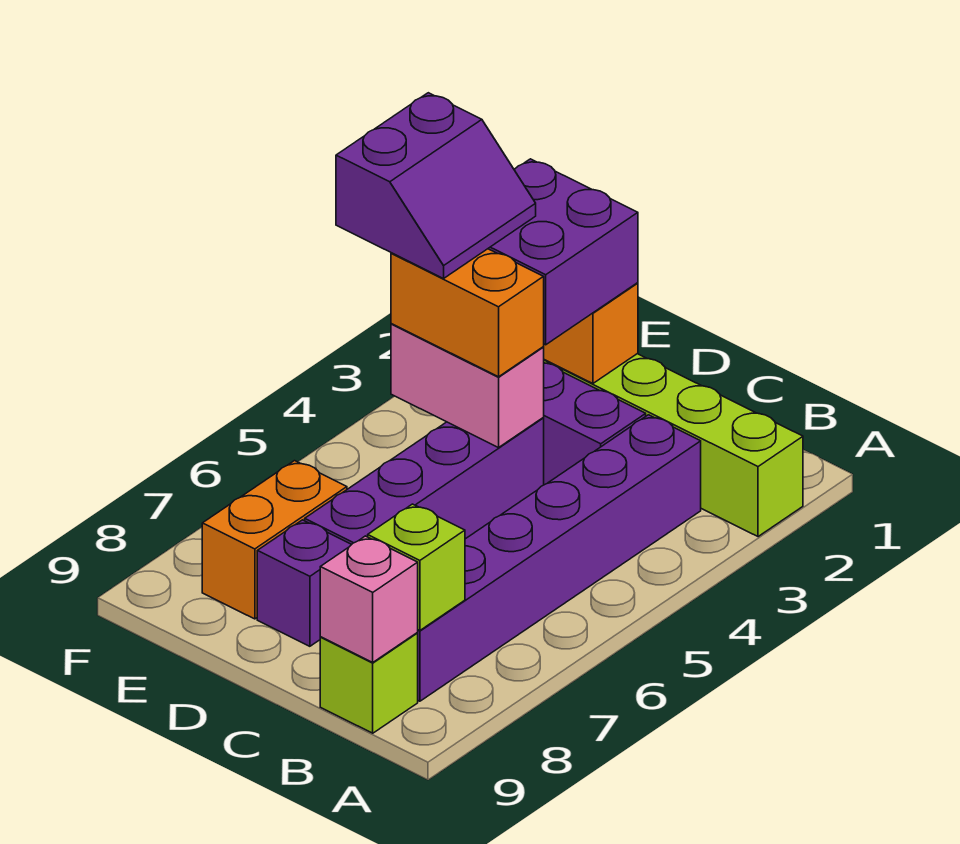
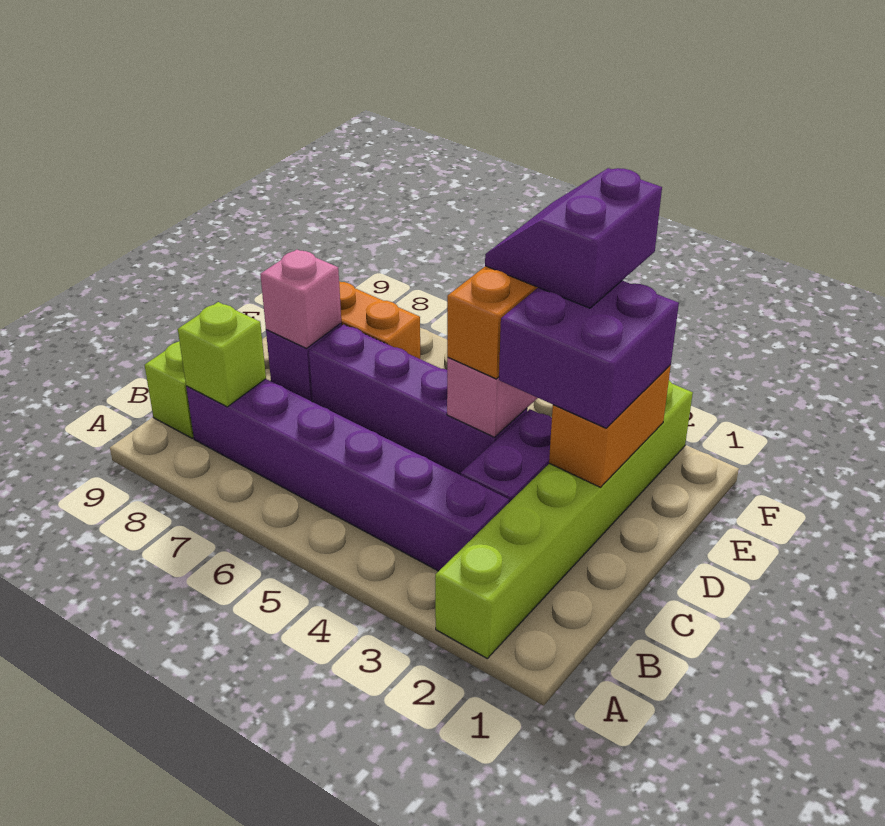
pink brick B9 level 2 -> pink brick D8 level 2
purple slope E3:F4 level 4 top F -> purple slope E3:F4 level 4 top 3

